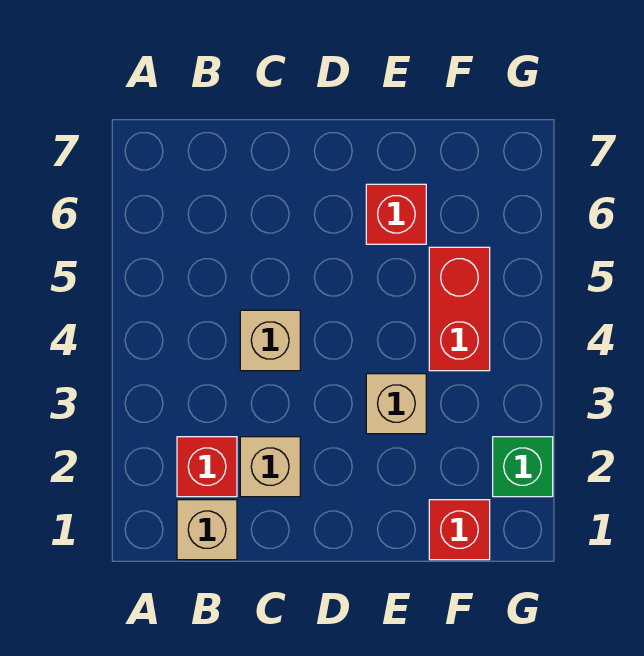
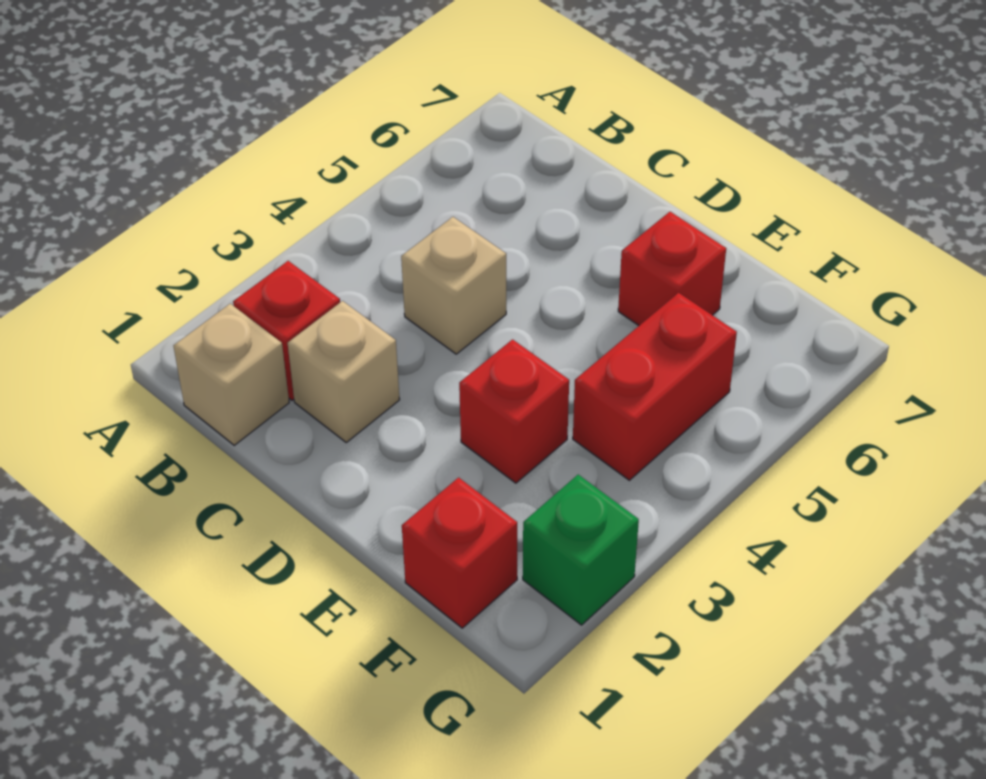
tan brick E3 level 1 -> red brick E3 level 1

